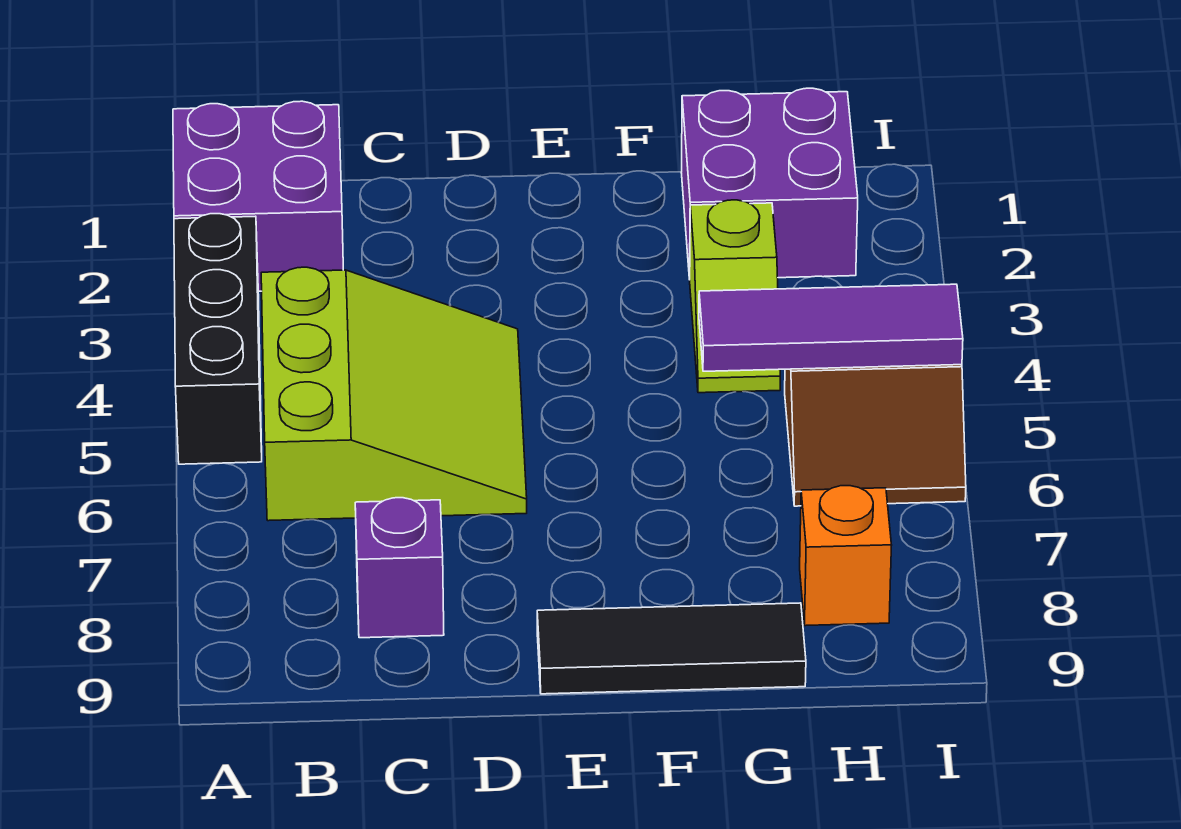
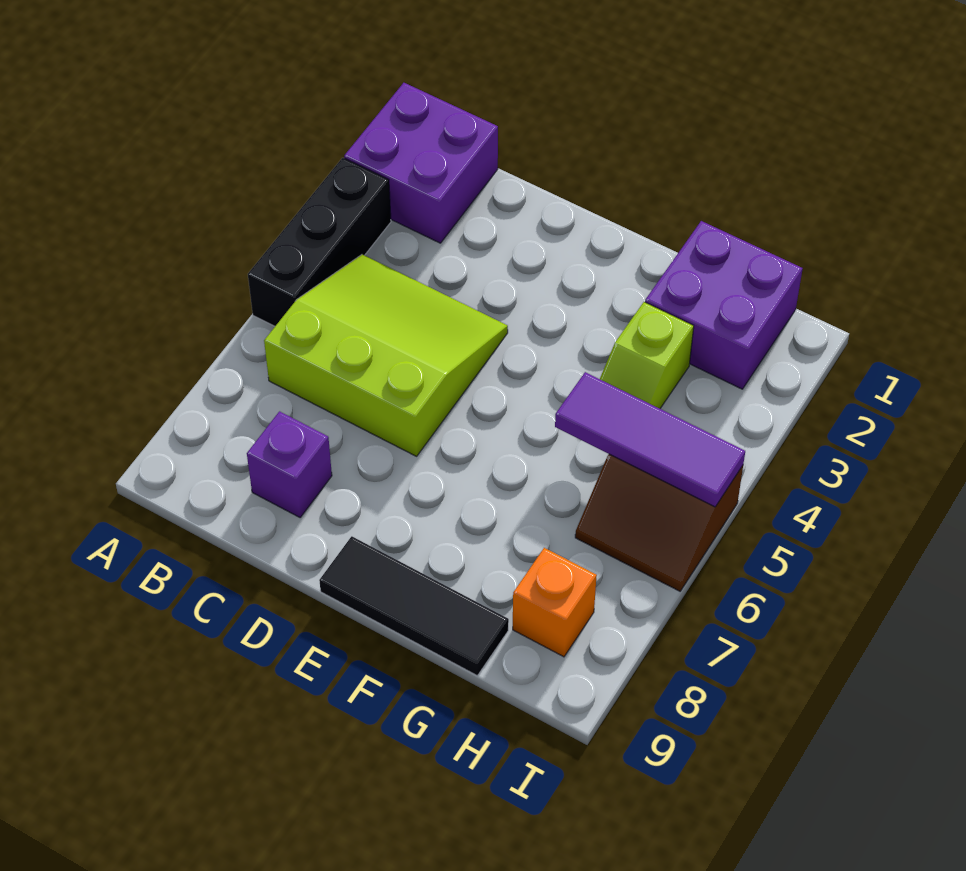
lime slope B4:D6 level 1 top B -> lime slope B4:D6 level 1 top 6

